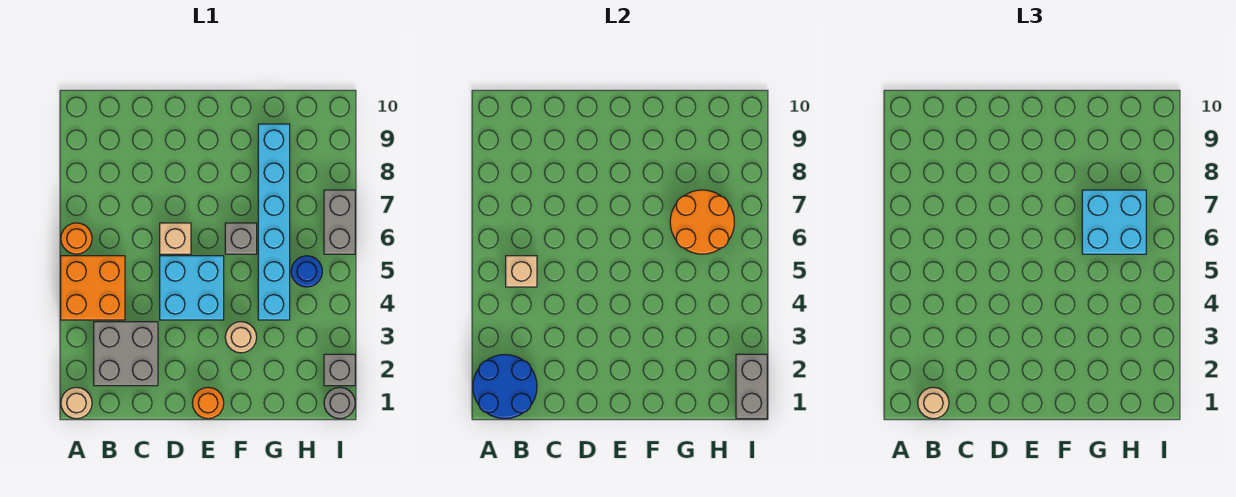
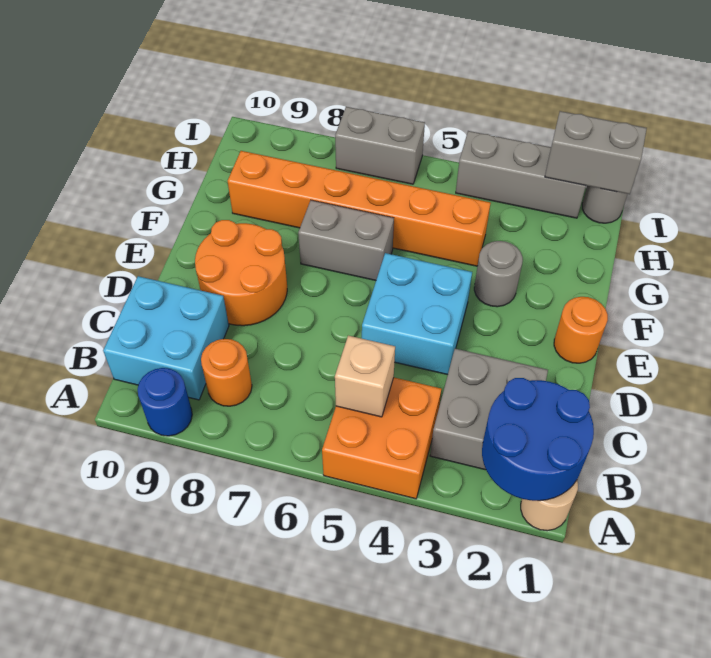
orange round brick A6 level 1 -> orange round brick B8 level 1
tan round brick B1 level 3 -> none
tan brick D6 level 1 -> none
tan round brick F3 level 1 -> grey round brick F3 level 1
grey brick F6 level 1 -> grey brick F6:F7 level 1
cyan brick G4:G9 level 1 -> orange brick G4:G9 level 1
orange round brick G6:H7 level 2 -> orange round brick D8:E9 level 1
cyan brick G6:H7 level 3 -> cyan brick B9:C10 level 1
blue round brick H5 level 1 -> blue round brick A9 level 1
grey brick I2 level 1 -> grey brick I2:I4 level 1

